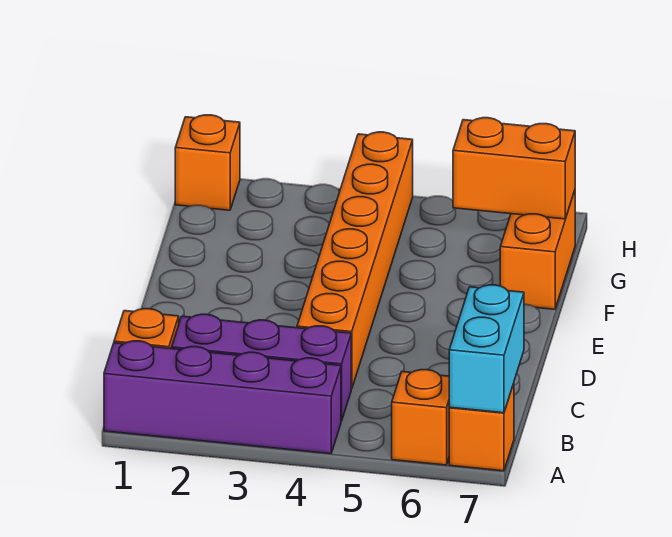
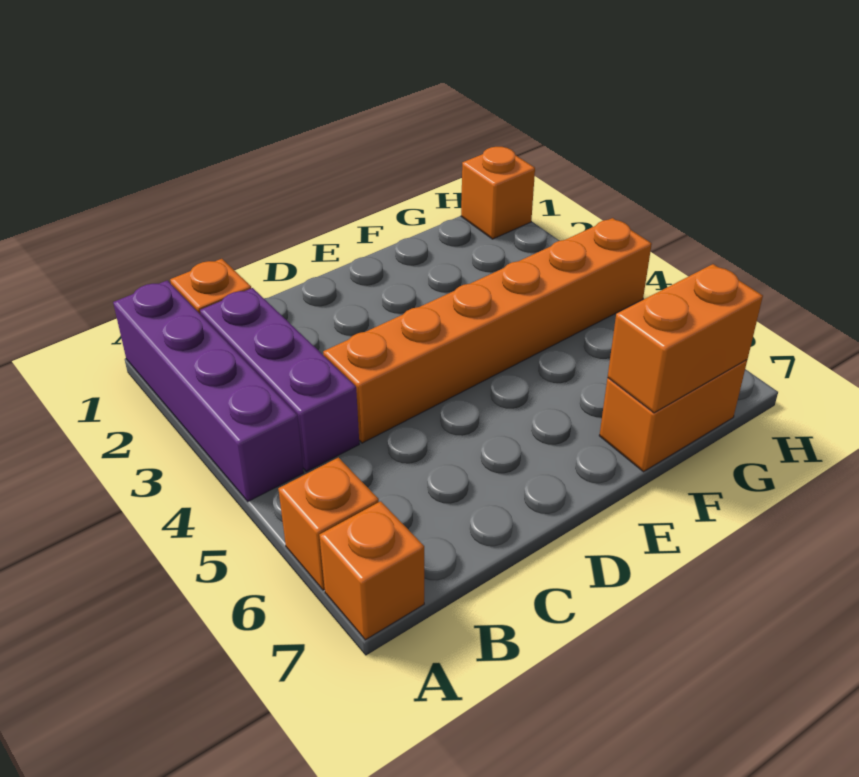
cyan brick A7:B7 level 2 -> none
orange brick G6:G7 level 2 -> orange brick F7:G7 level 2

